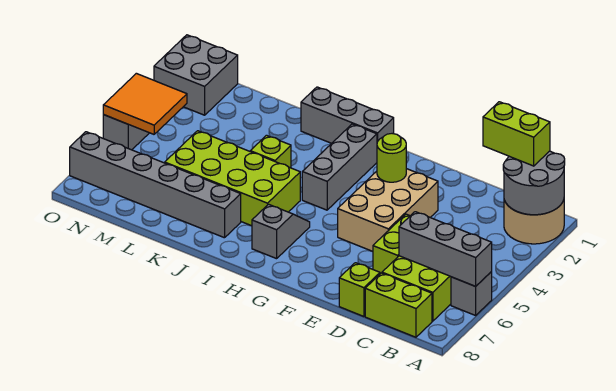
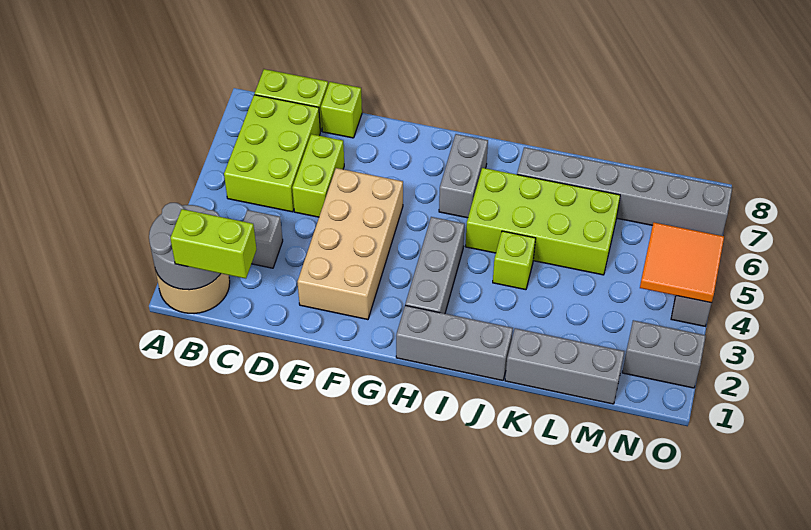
grey brick A6 level 1 -> grey brick C3 level 1
grey brick A6:C6 level 2 -> grey brick K1:M1 level 1
tan brick E3:F5 level 1 -> tan brick E2:F5 level 1
lime round brick F3 level 2 -> none
grey slope H6:H7 level 1 top 7 -> grey brick H6:H7 level 1
grey brick N1:O2 level 1 -> grey brick N2:O2 level 1

